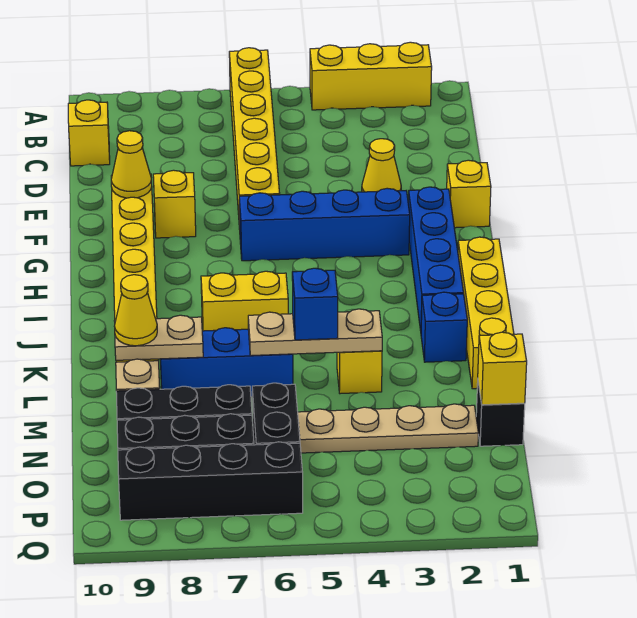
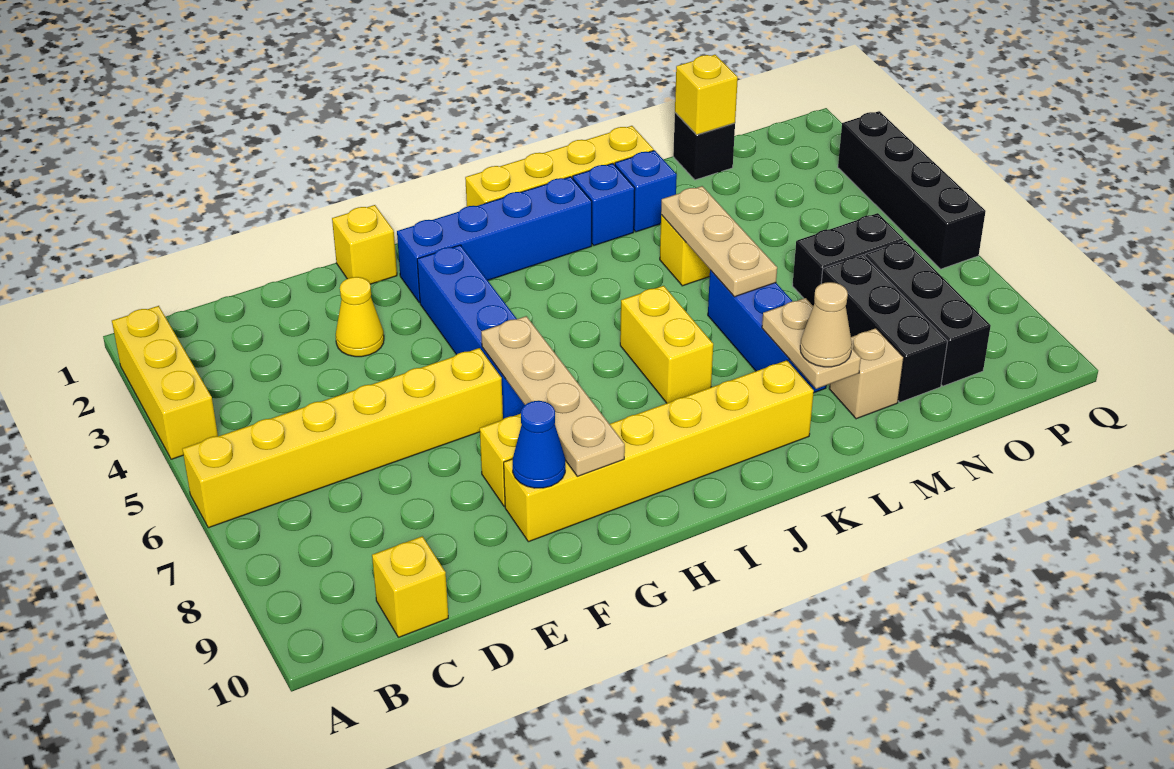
yellow cone F9 level 2 -> blue cone F9 level 2
blue brick L5 level 3 -> blue brick L2 level 1
yellow cone L9 level 3 -> tan cone L9 level 3
tan plate N2:N5 level 1 -> tan plate G6:G9 level 2
black brick P6:P9 level 1 -> black brick Q3:Q6 level 1

